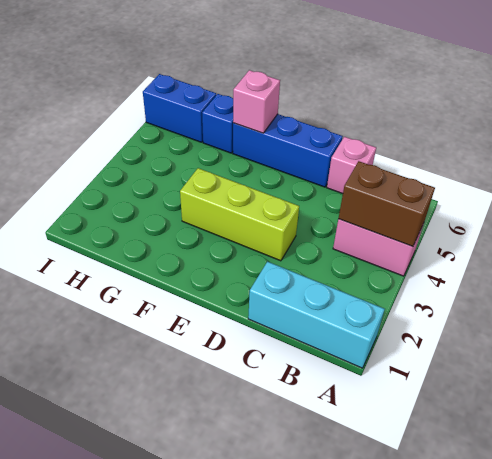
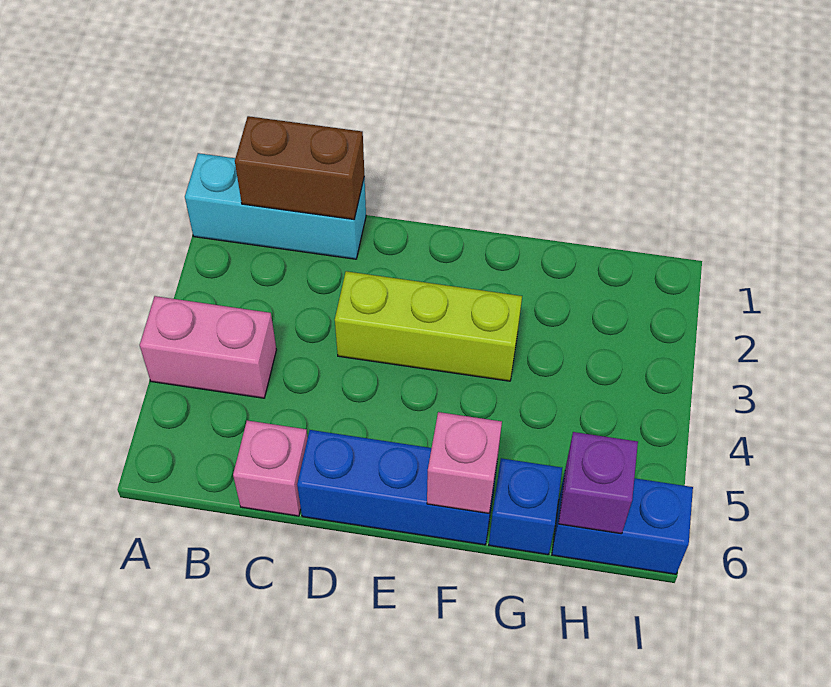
brown brick A4:B4 level 2 -> brown brick B1:C1 level 2
none -> purple brick H6 level 2

